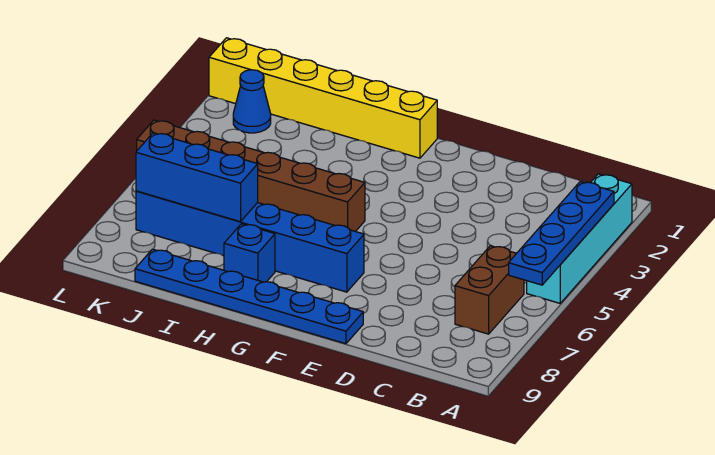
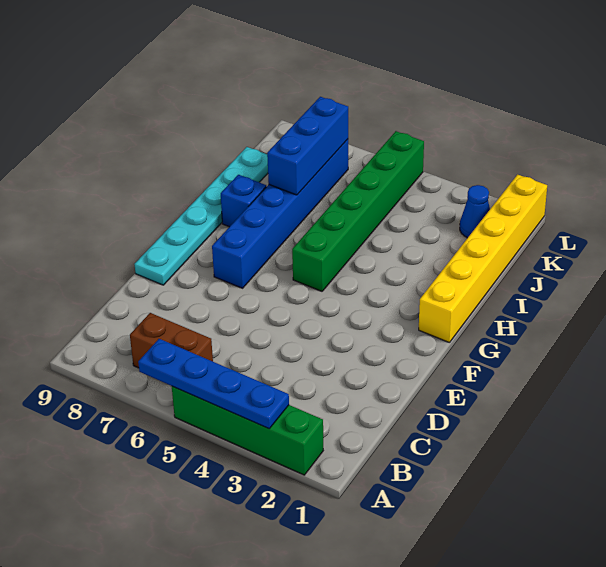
cyan brick A2:A5 level 1 -> green brick A2:A5 level 1
blue plate E9:J9 level 1 -> cyan plate E9:J9 level 1
brown brick G5:L5 level 1 -> green brick G5:L5 level 1

